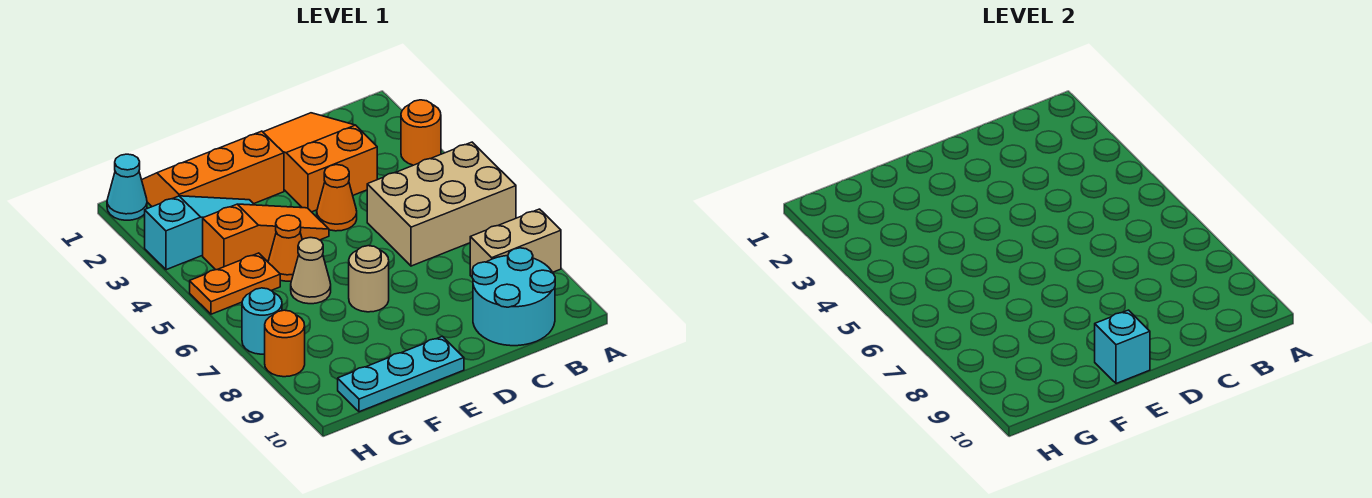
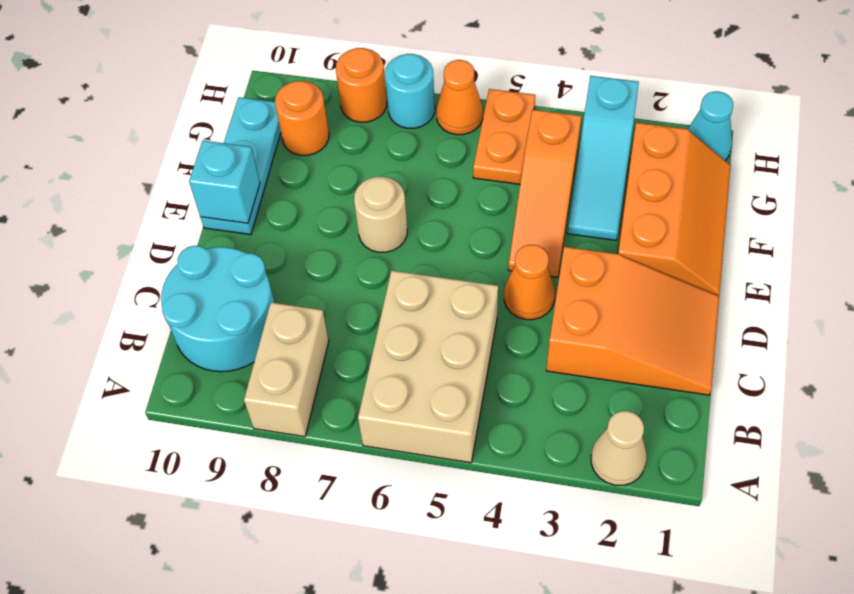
orange round brick A3 level 1 -> orange round brick G9 level 1
orange cone F5 level 1 -> orange cone H6 level 1
tan cone F6 level 1 -> tan cone A2 level 1

